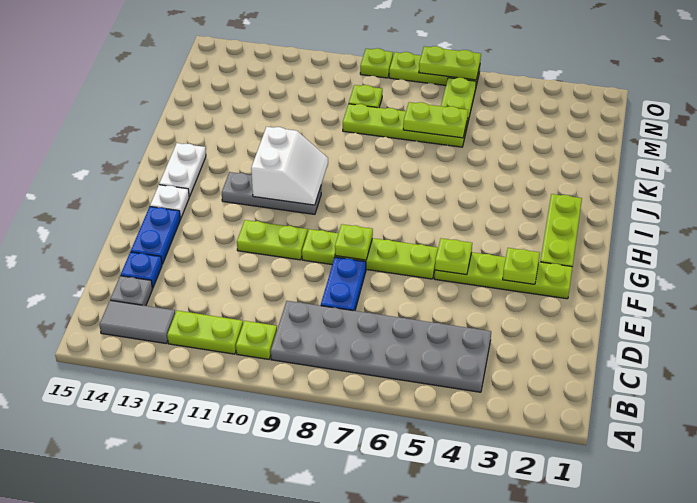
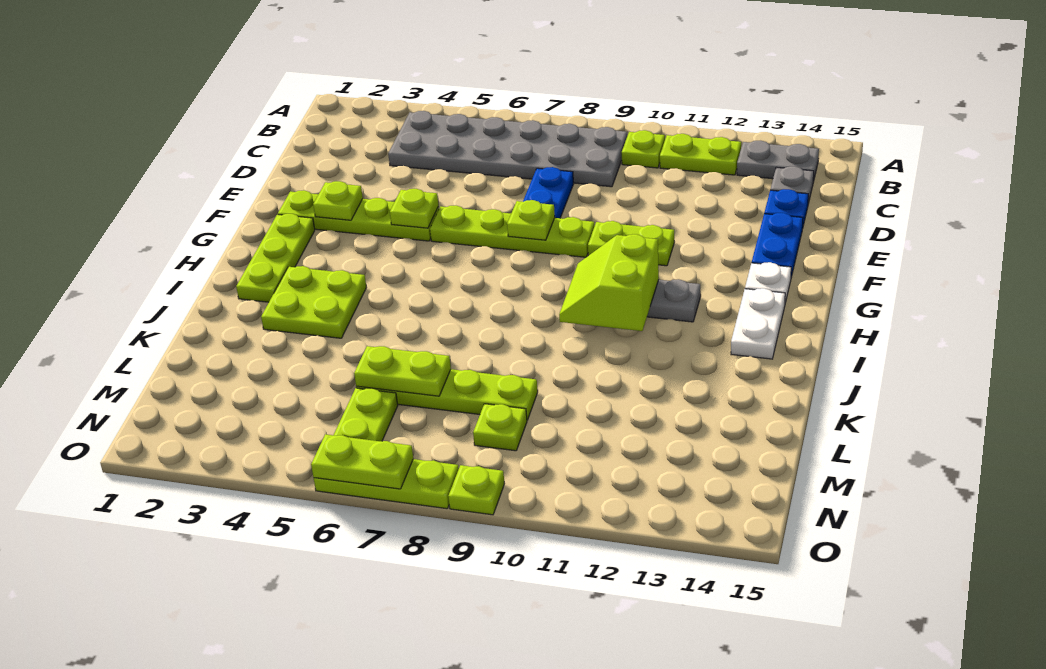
grey tile B13:B14 level 1 -> grey plate B13:B14 level 1
white slope H10:I11 level 2 top 11 -> lime slope H10:I11 level 2 top 11
none -> lime plate I3:J4 level 1

